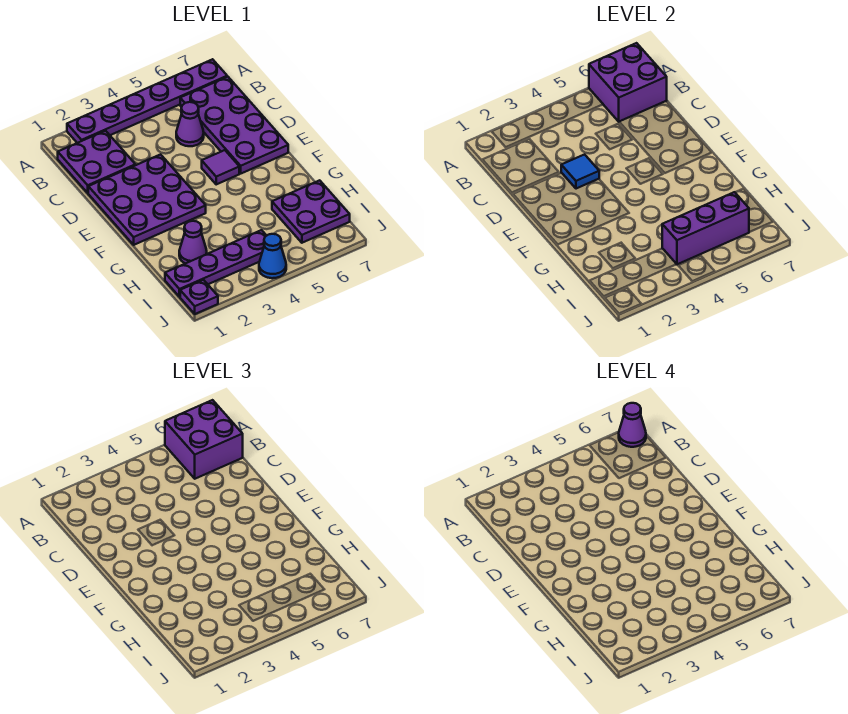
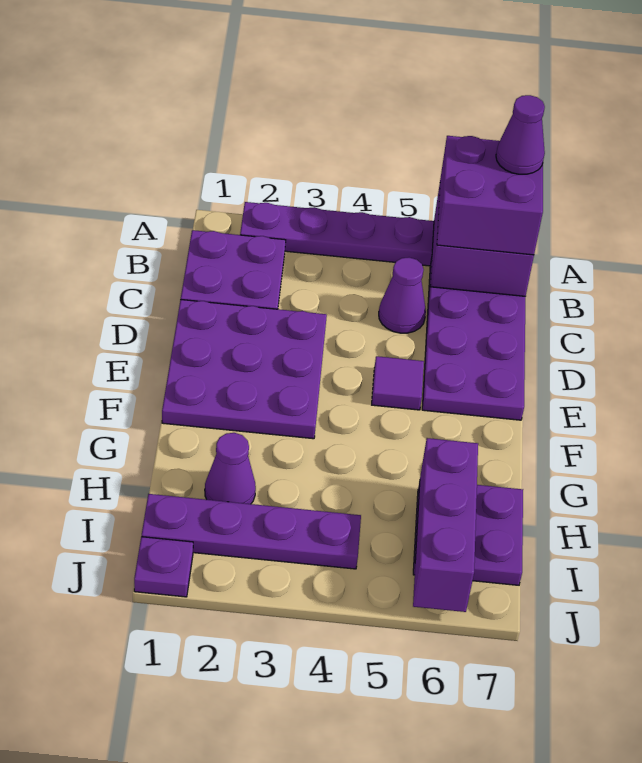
blue tile D3 level 2 -> none
purple brick I4:I6 level 2 -> purple brick H6:J6 level 2
blue cone J4 level 1 -> none

